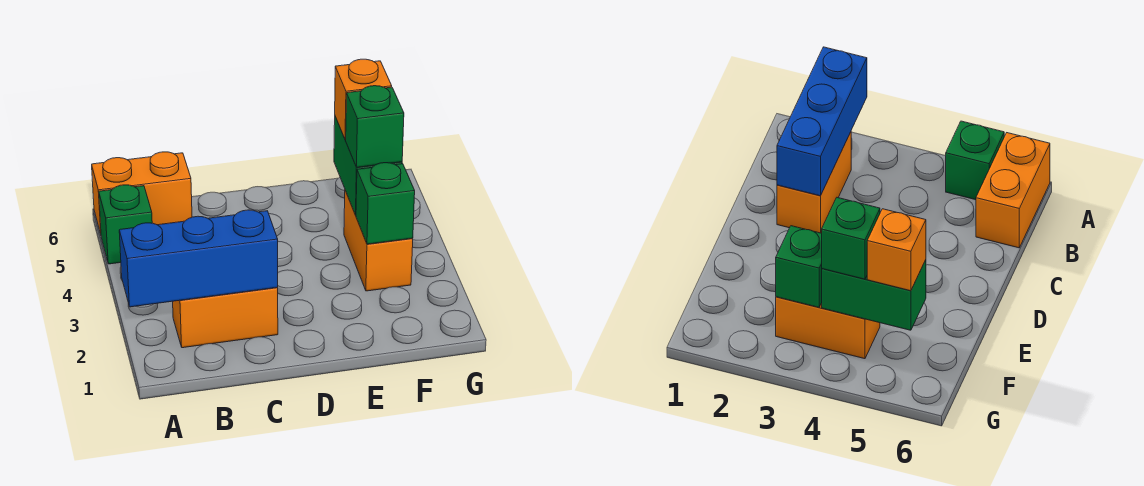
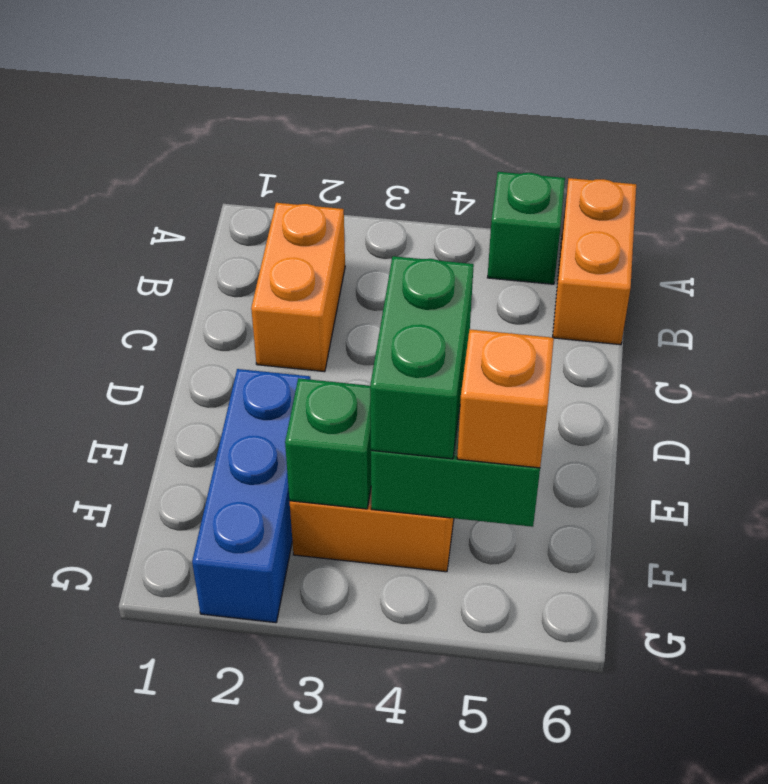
blue brick A2:C2 level 2 -> blue brick E2:G2 level 1
green brick F4 level 3 -> green brick E4:F4 level 3

